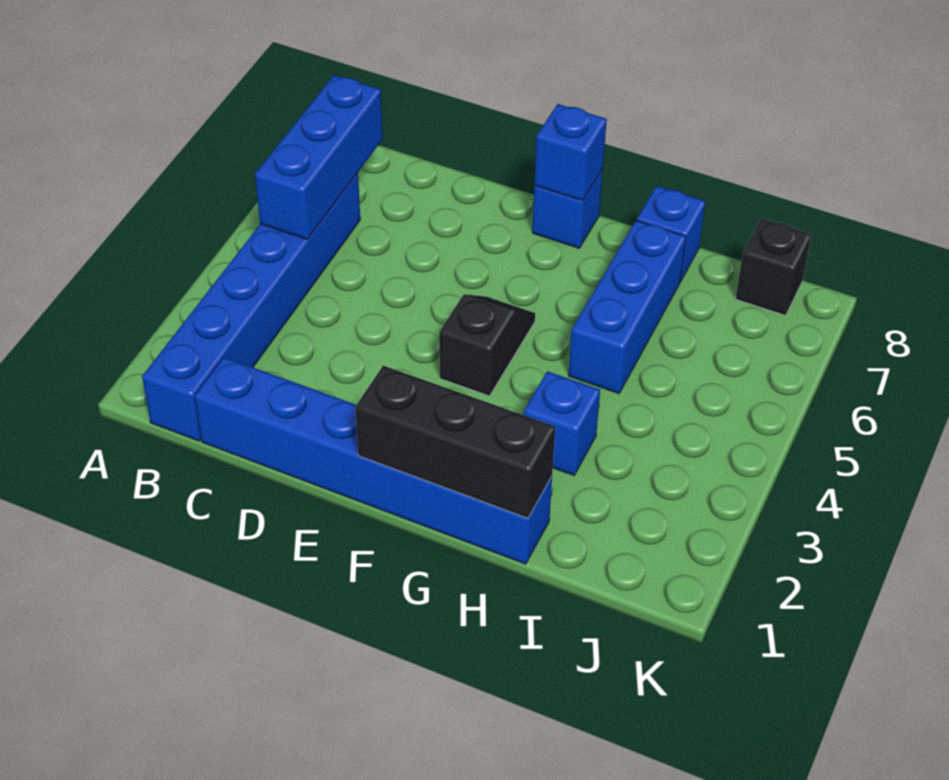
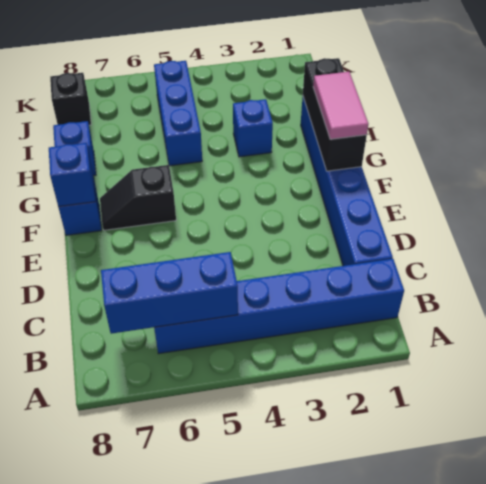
none -> pink tile F1:G1 level 3
black slope F4:F5 level 1 top 4 -> black slope F6:F7 level 1 top 6
blue brick H5:H7 level 1 -> blue brick H5:J5 level 1

